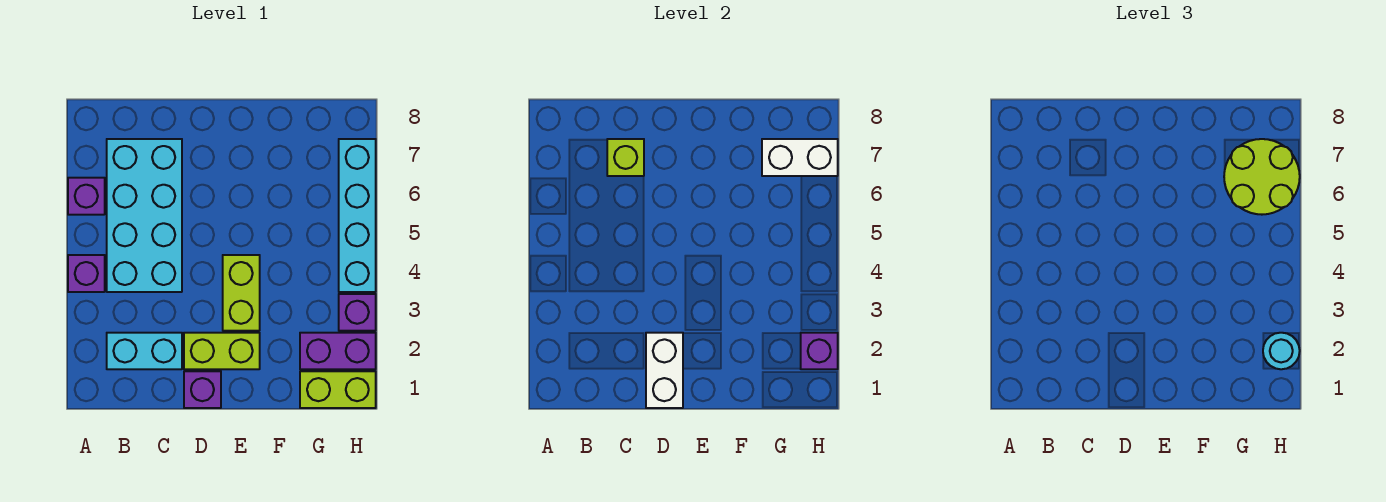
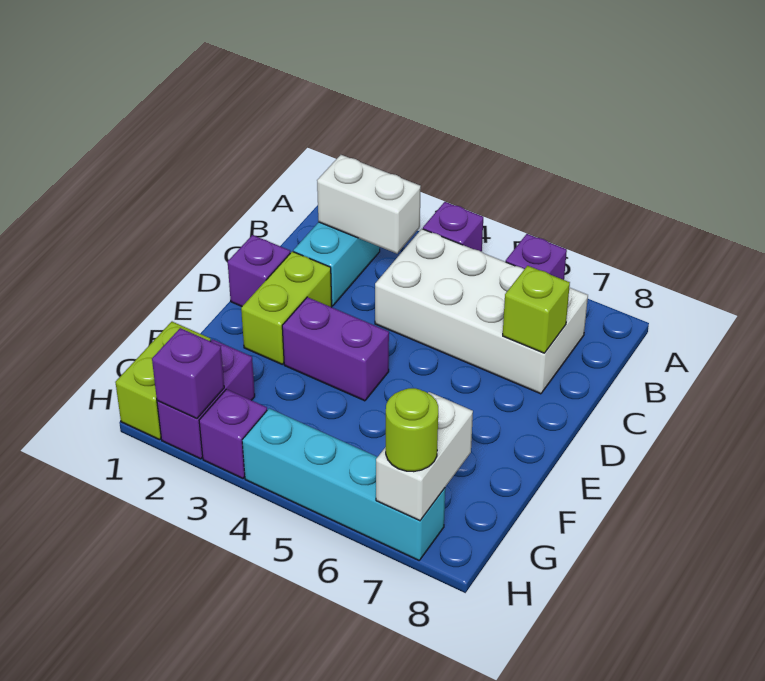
cyan brick B4:C7 level 1 -> white brick B4:C7 level 1
white brick D1:D2 level 2 -> white brick B2:B3 level 2
lime brick E3:E4 level 1 -> purple brick E3:E4 level 1
lime round brick G6:H7 level 3 -> lime round brick H7 level 3
cyan round brick H2 level 3 -> none

